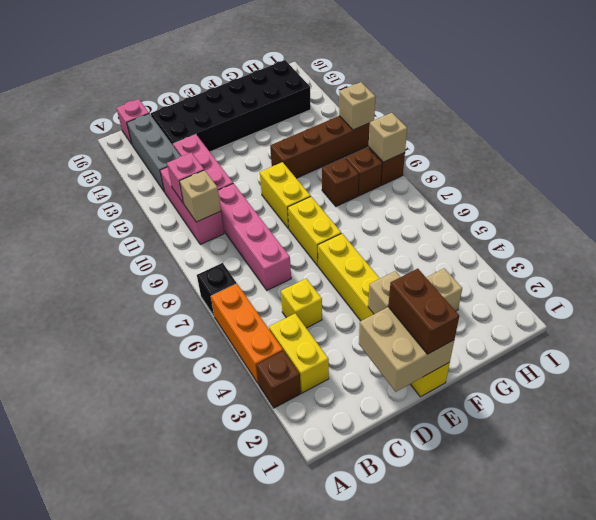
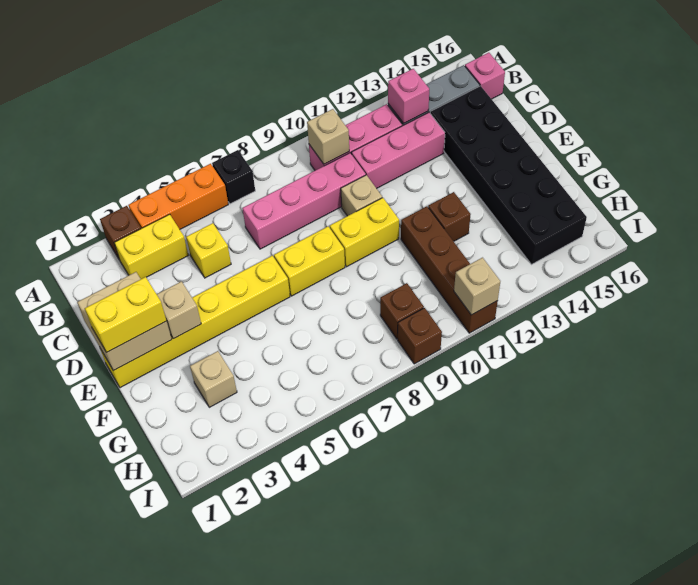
pink brick B11 level 2 -> pink brick B13 level 2
brown brick E1:E2 level 3 -> yellow brick E1:E2 level 3
brown brick G9 level 1 -> brown brick F12 level 1
tan brick I9 level 2 -> tan brick D10 level 1

